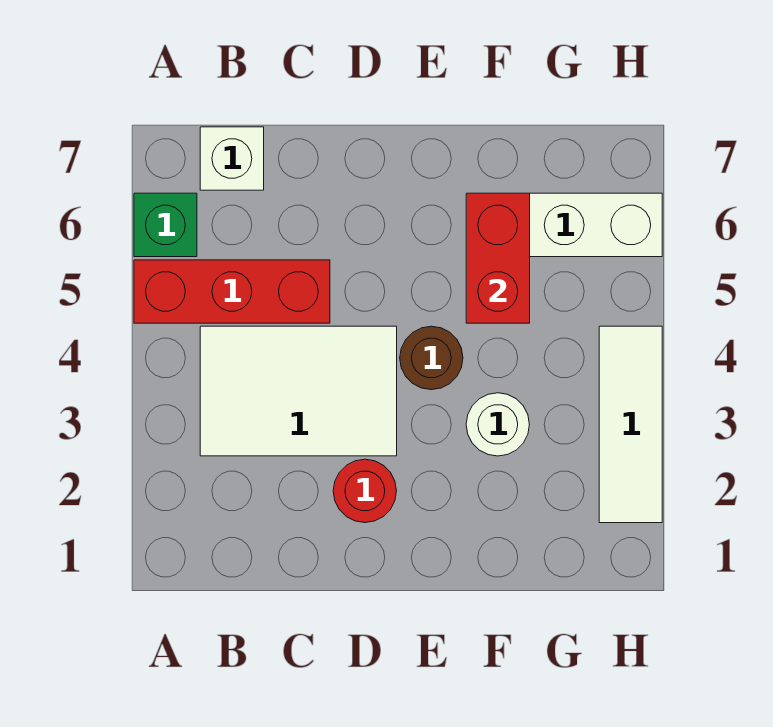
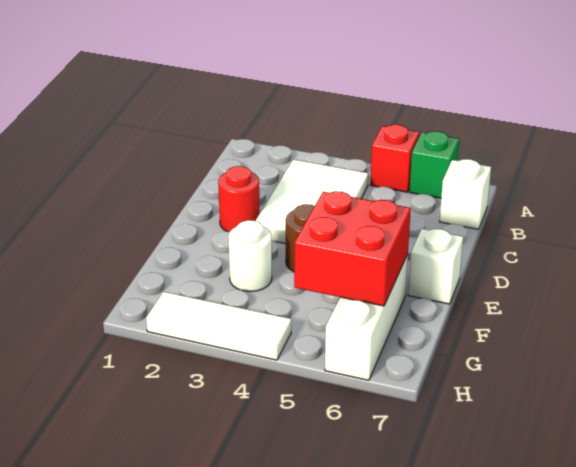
red brick A5:C5 level 1 -> red brick A5 level 1
none -> white brick E7 level 1
red brick F5:F6 level 2 -> red brick F5:G6 level 2

